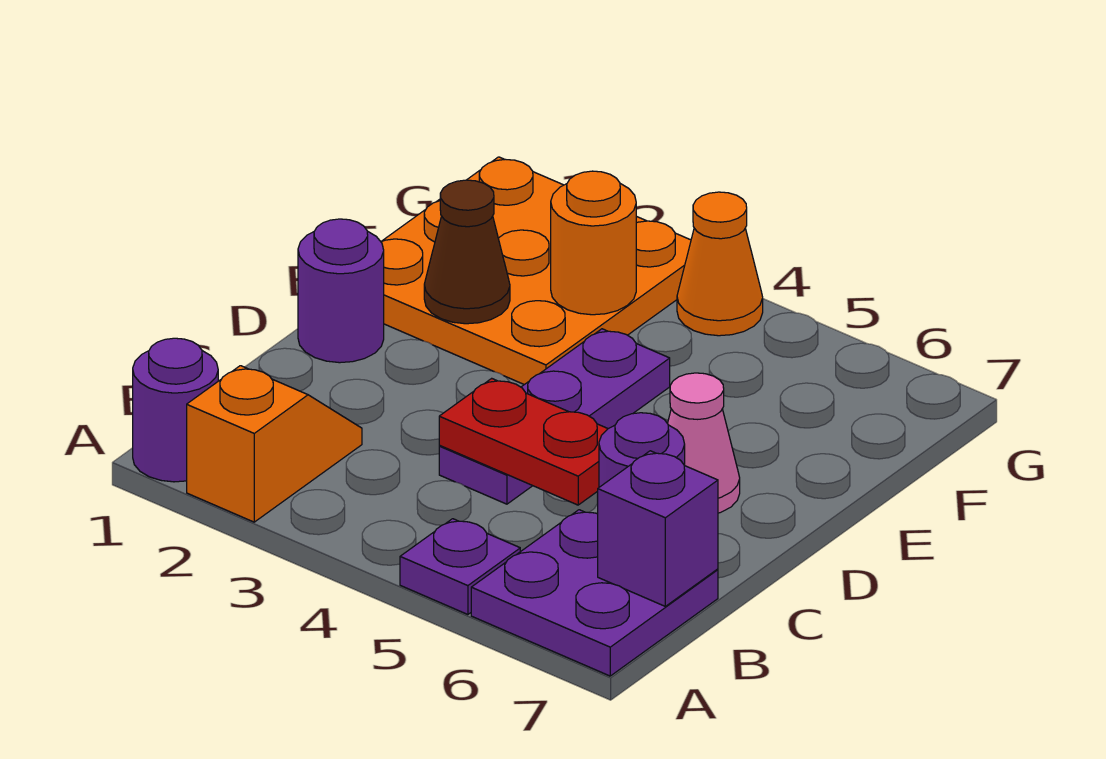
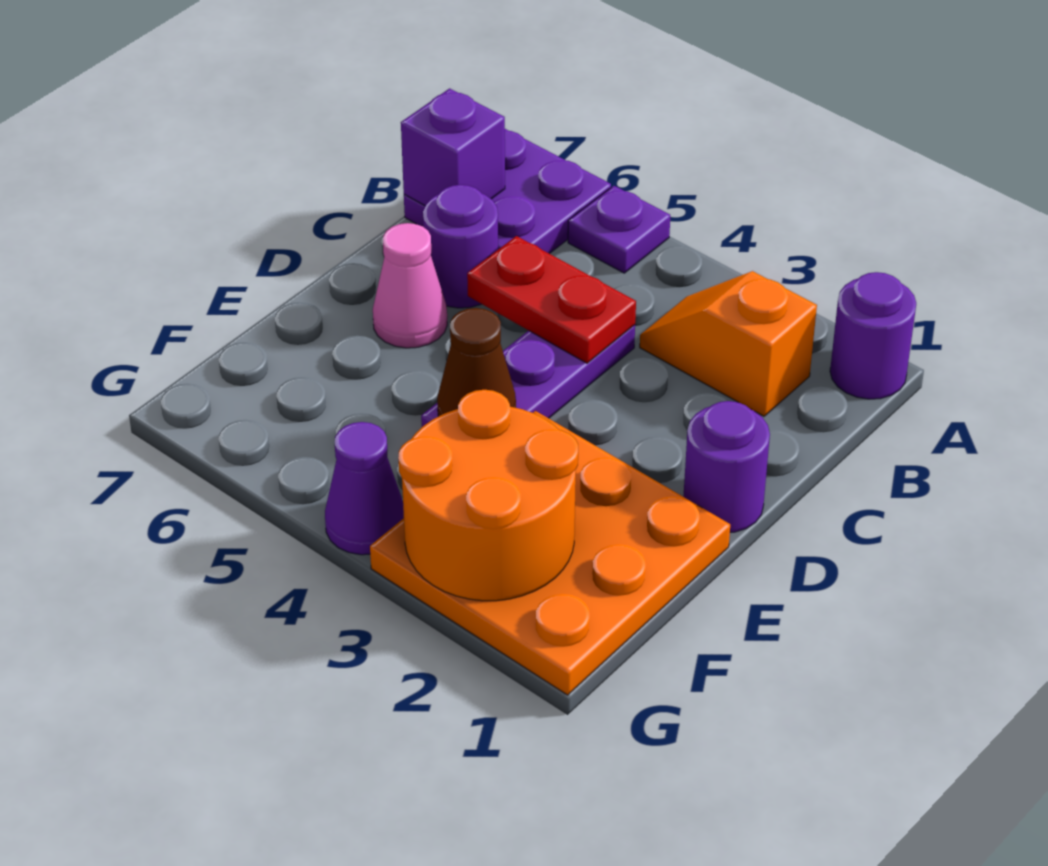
orange slope A2:B2 level 1 top A -> orange slope B2:B3 level 1 top 2
brown cone E2 level 2 -> brown cone E4 level 2
orange round brick F3 level 2 -> orange round brick F2:G3 level 2
orange cone G4 level 1 -> purple cone G4 level 1

